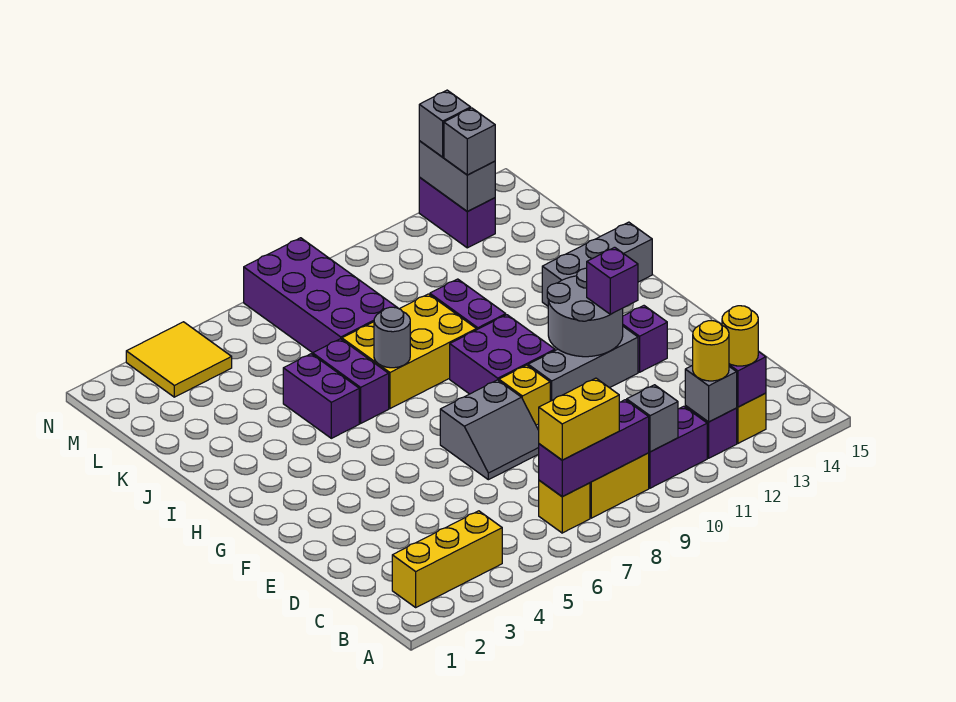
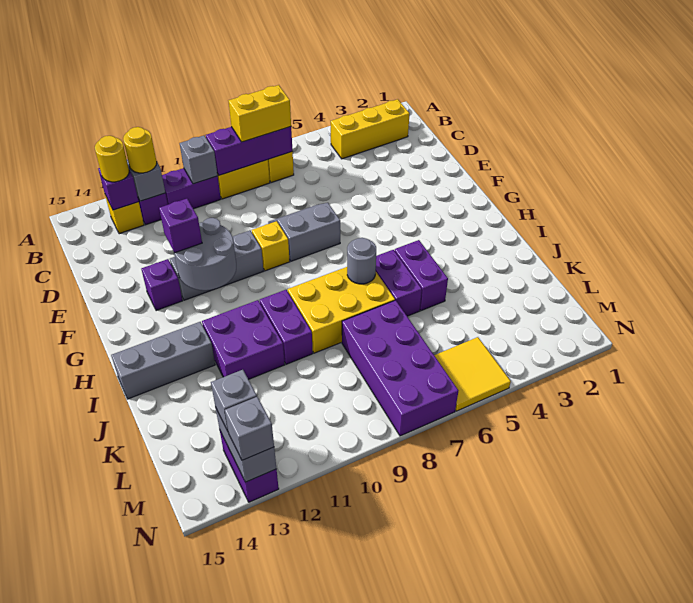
purple brick G9:H10 level 1 -> purple brick I11:J12 level 1
yellow tile M3:N4 level 1 -> yellow tile M5:N6 level 1

